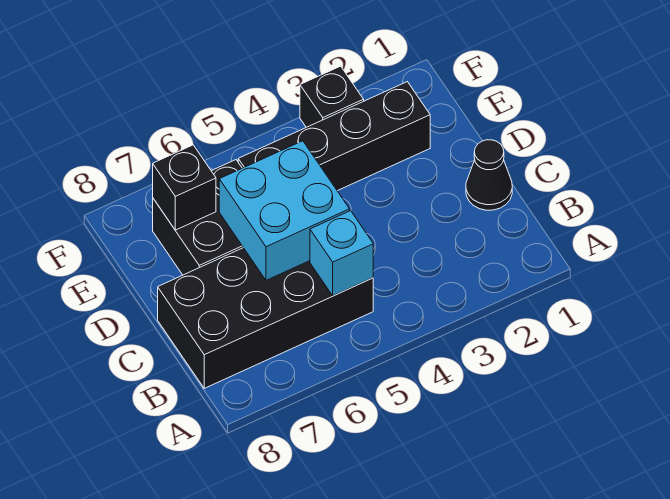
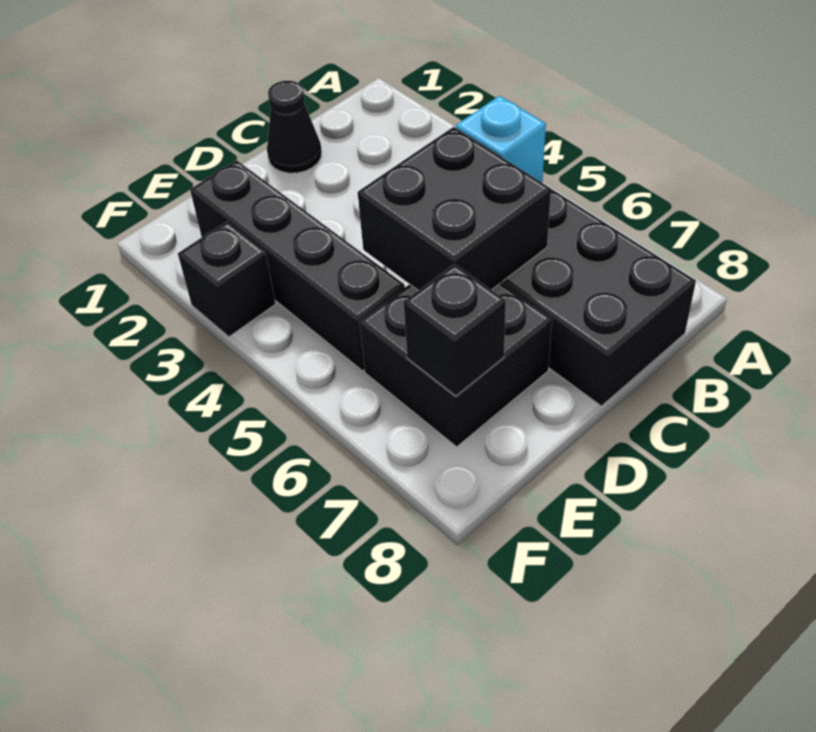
cyan brick C5:D6 level 2 -> black brick C5:D6 level 2

